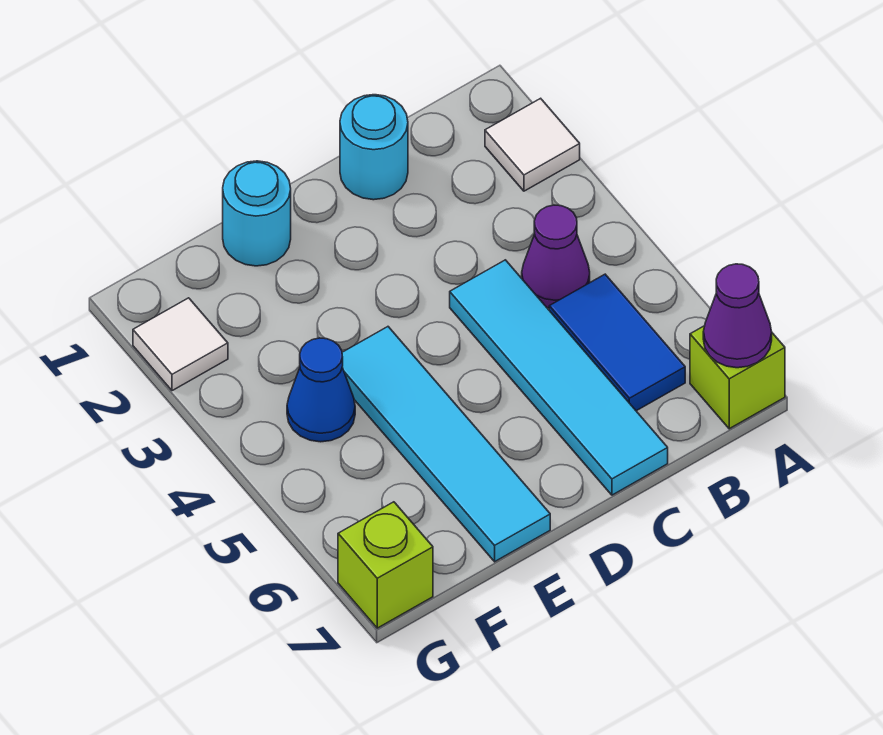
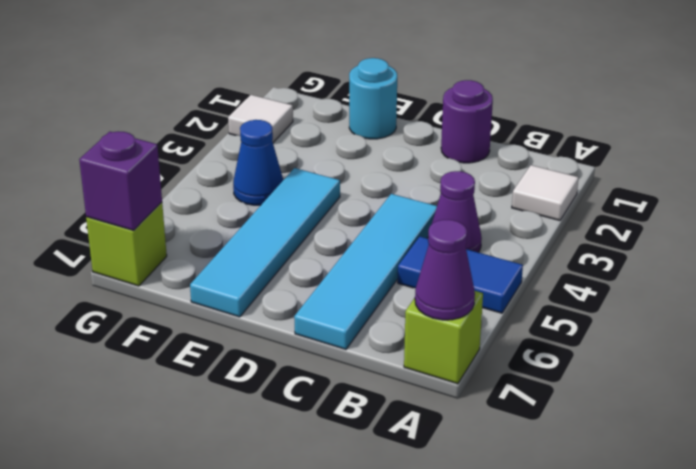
blue tile B5:B6 level 1 -> blue tile A5:B5 level 1
cyan round brick C1 level 1 -> purple round brick C1 level 1
none -> purple brick G7 level 2

